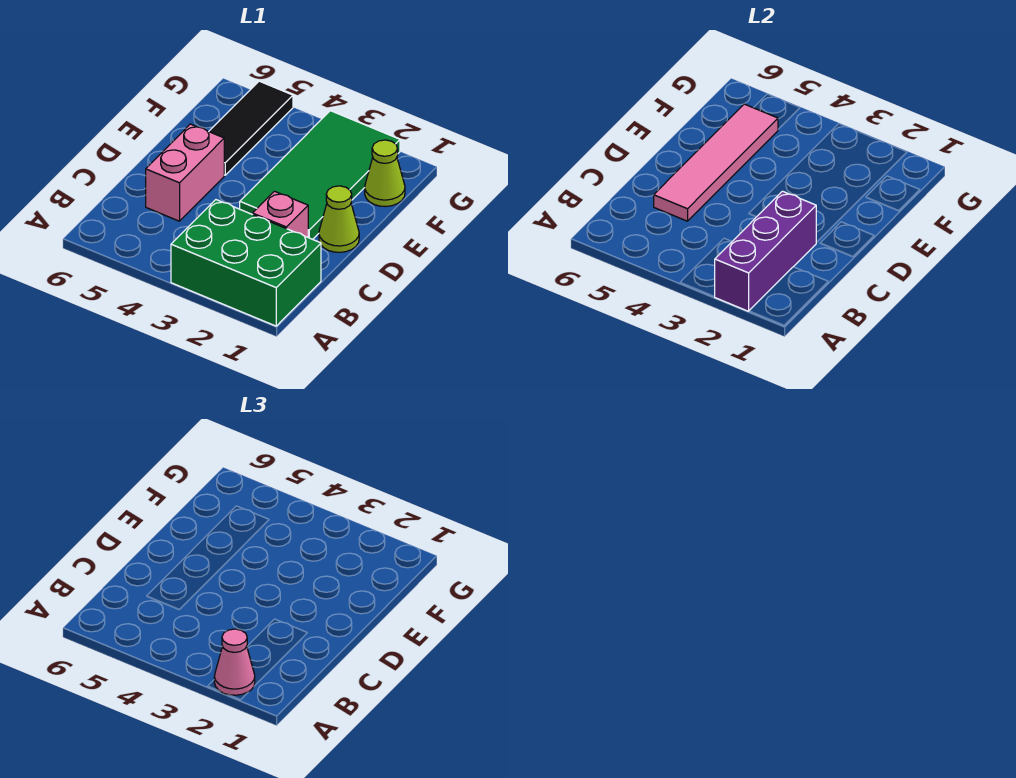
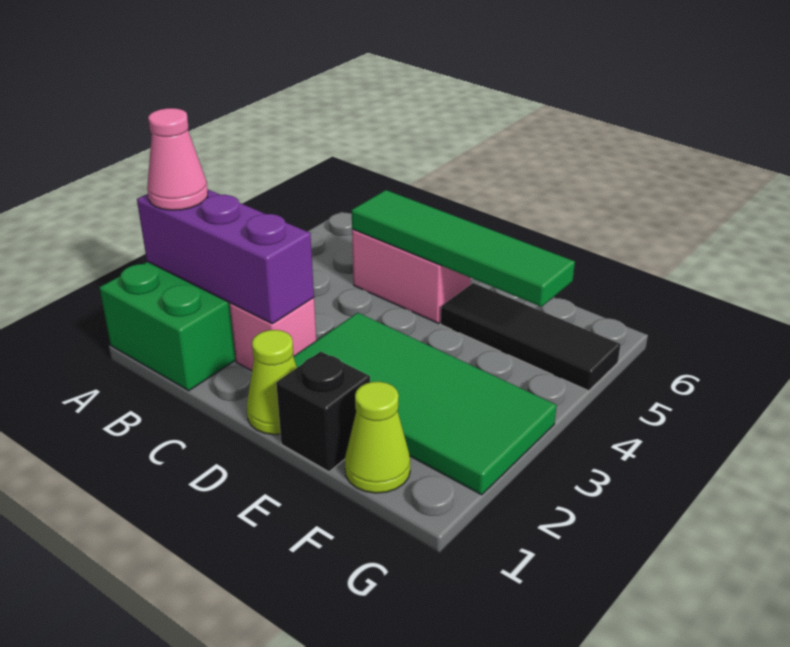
pink tile C5:F5 level 2 -> green tile C5:F5 level 2
none -> black brick E1 level 1

